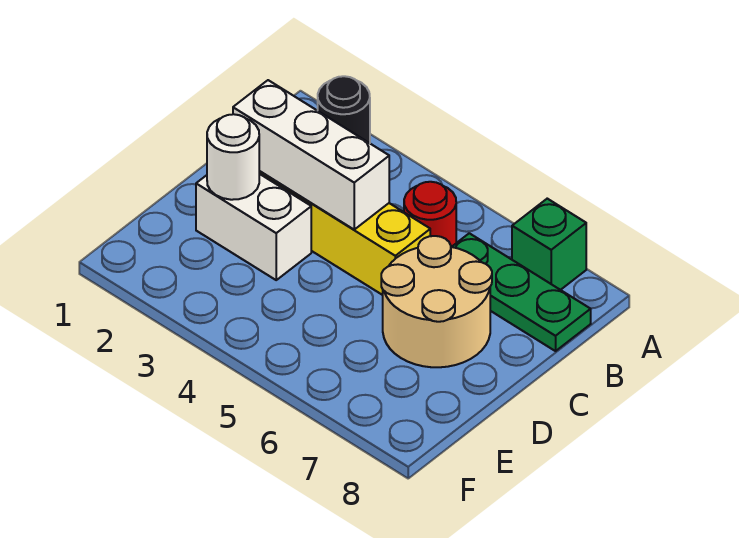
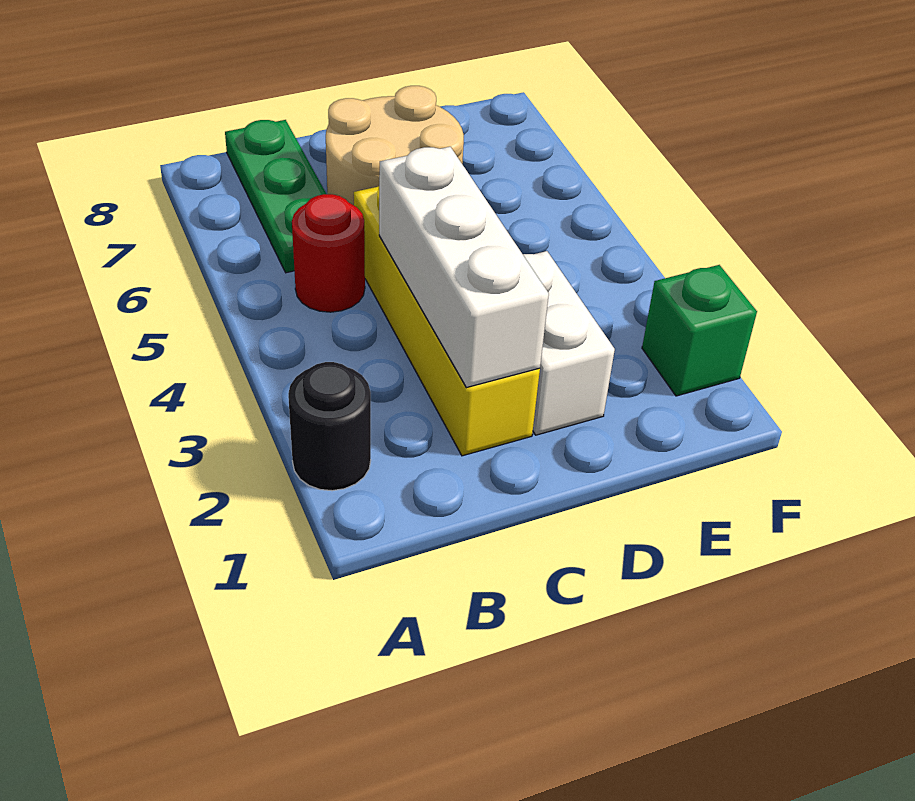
green brick A7 level 1 -> green brick F2 level 1
white round brick D2 level 2 -> none

